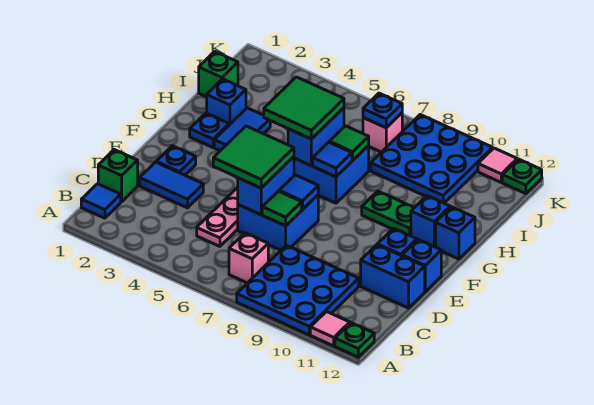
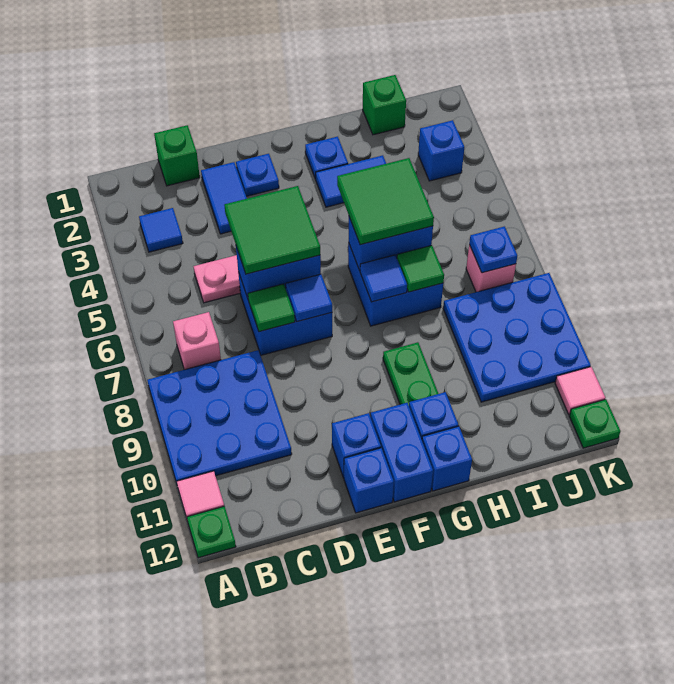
blue tile B1 level 1 -> blue tile B3 level 1
blue brick D11:D12 level 1 -> blue brick F11:F12 level 1
blue brick H2 level 1 -> blue brick J3 level 1

